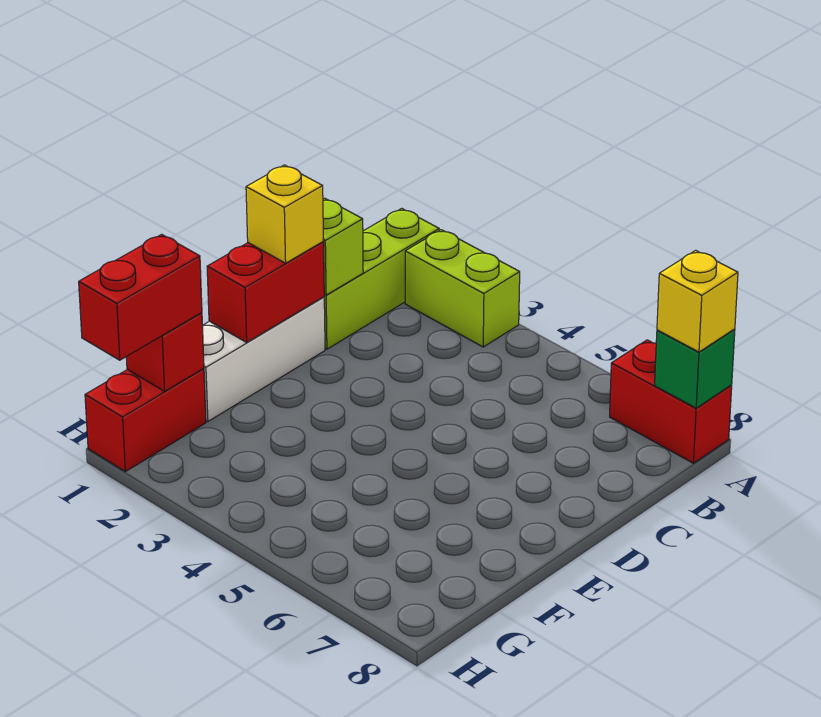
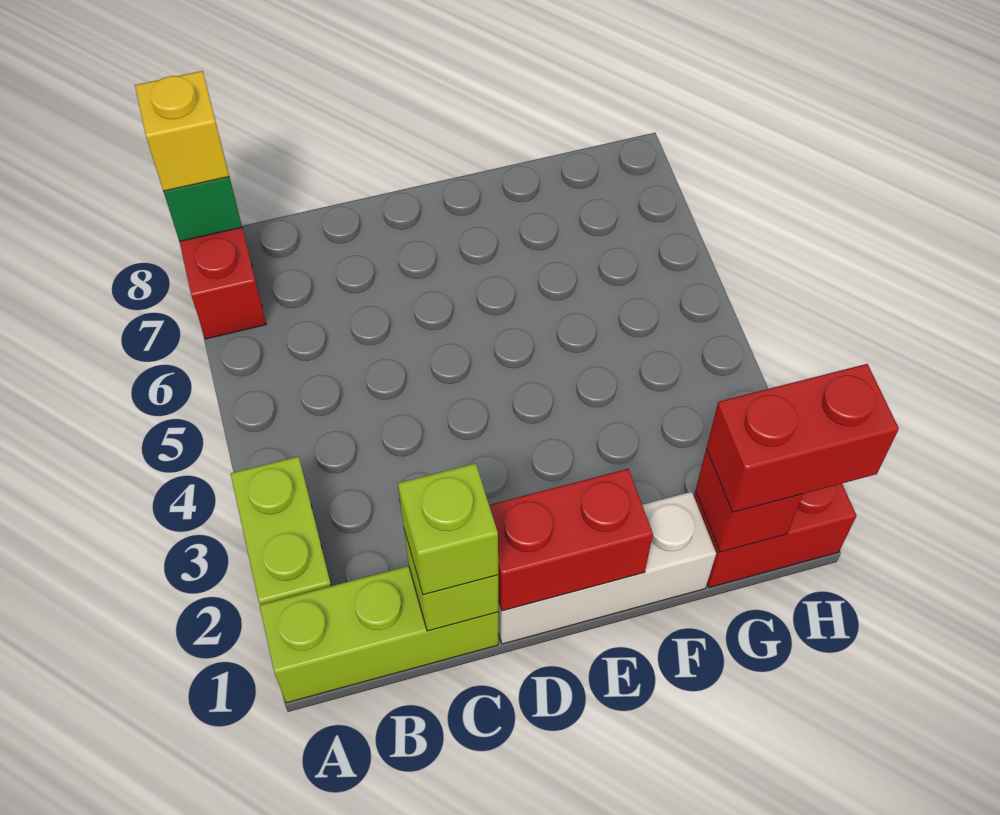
none -> lime brick C1 level 3
yellow brick D1 level 3 -> none

